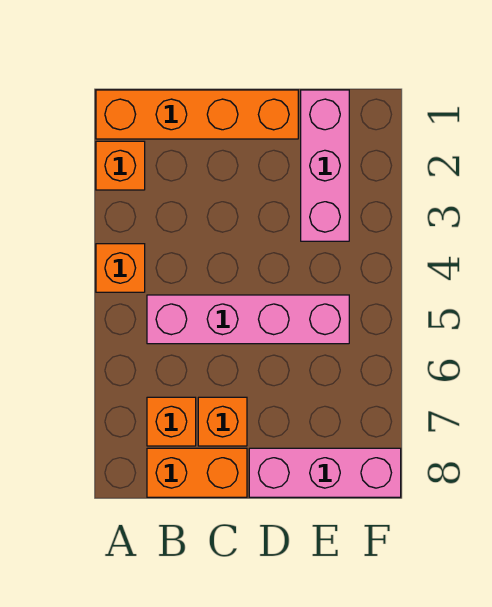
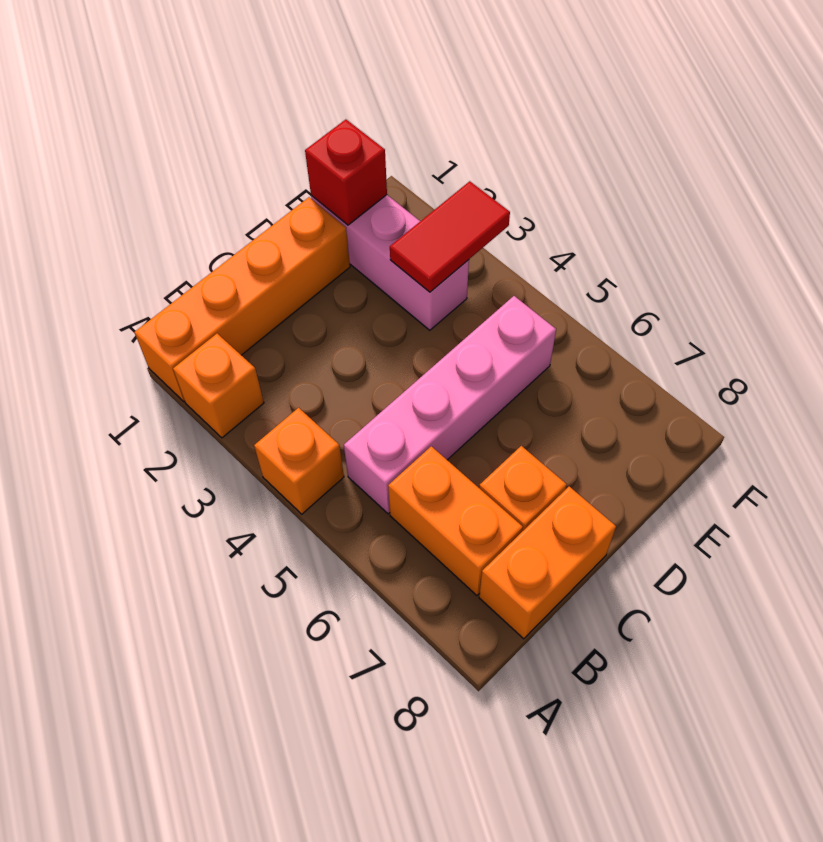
orange brick B7 level 1 -> orange brick B6:B7 level 1
pink brick D8:F8 level 1 -> none
none -> red brick E1 level 2
none -> red tile E3:F3 level 2

